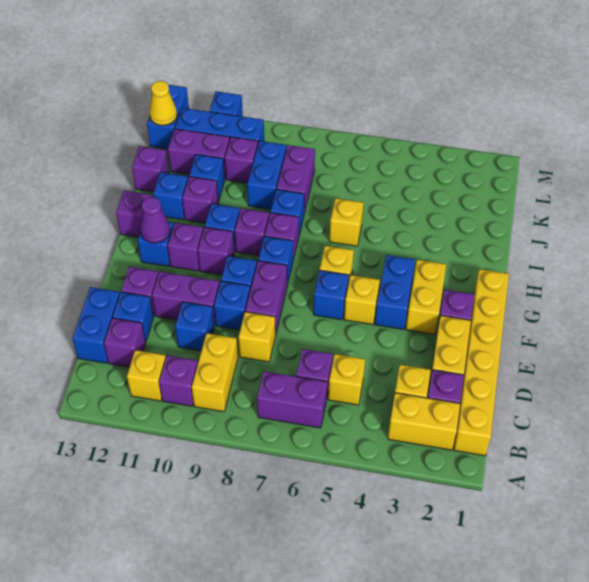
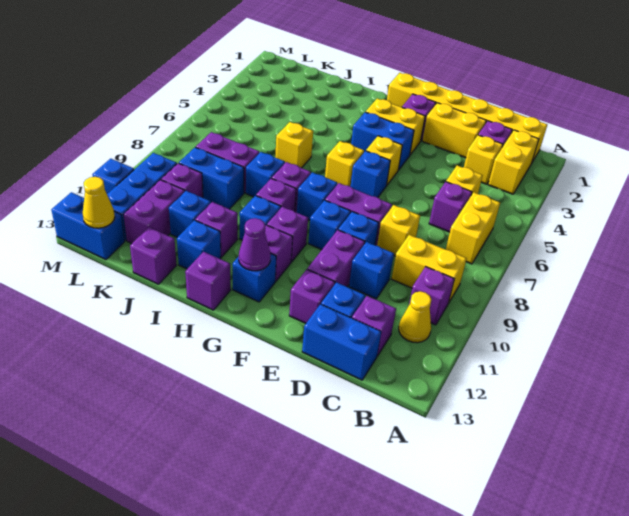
purple brick B6:B7 level 1 -> yellow brick B6:B7 level 1
yellow brick B11 level 1 -> yellow cone B11 level 1

